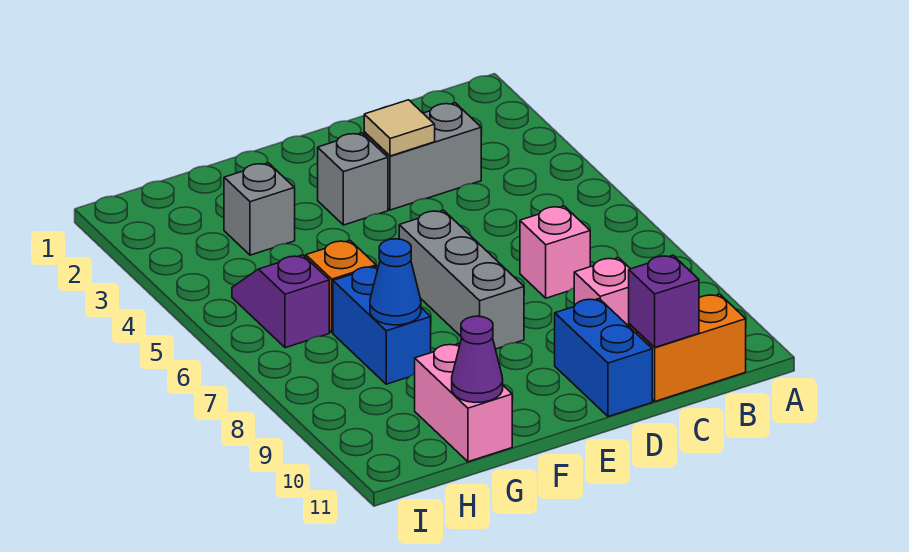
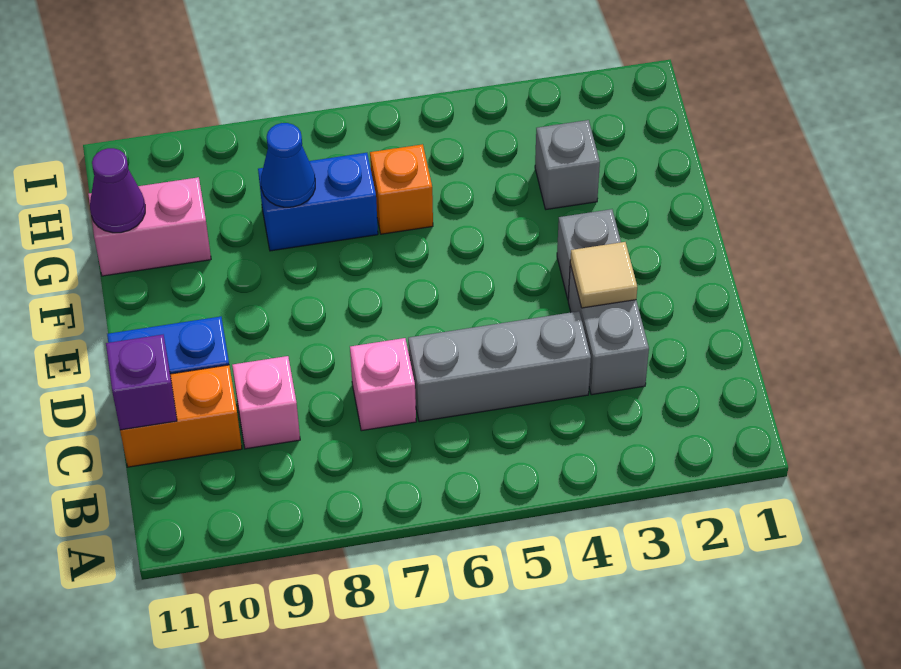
orange brick B11:C11 level 1 -> orange brick C10:C11 level 1
grey brick E6:E8 level 1 -> grey brick C4:C6 level 1
purple slope H5:H6 level 1 top 6 -> none

